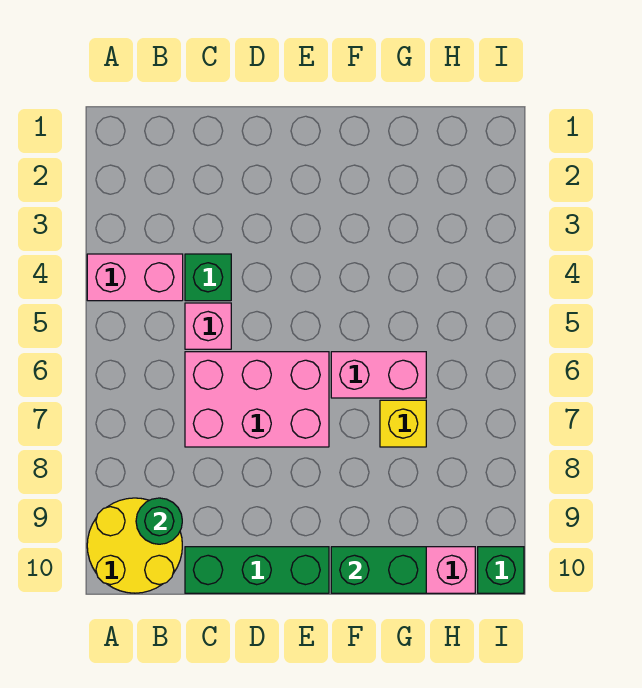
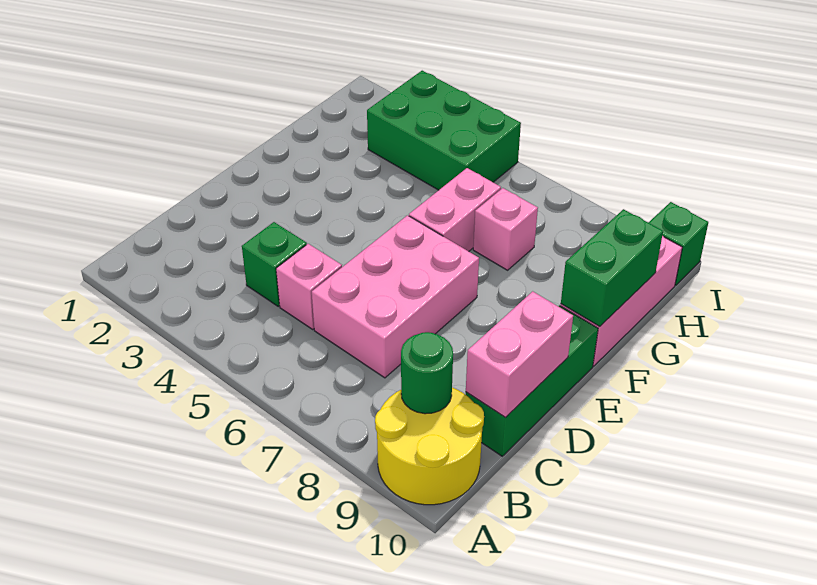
pink brick A4:B4 level 1 -> pink brick C10:D10 level 2
yellow brick G7 level 1 -> pink brick G7 level 1
none -> green brick H3:I5 level 1

